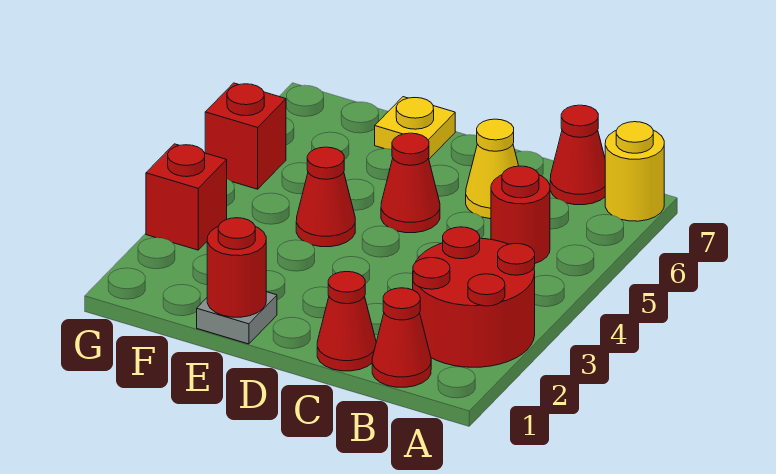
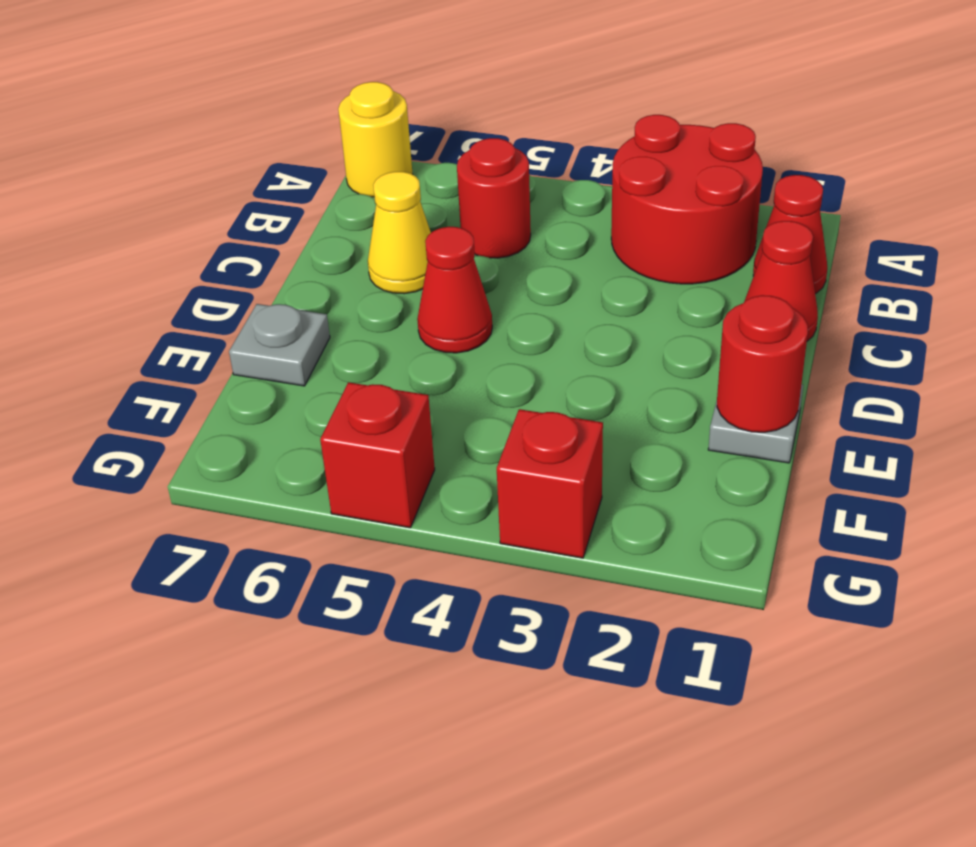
red cone B7 level 1 -> none
red cone E4 level 1 -> none
yellow plate E7 level 1 -> grey plate E7 level 1

